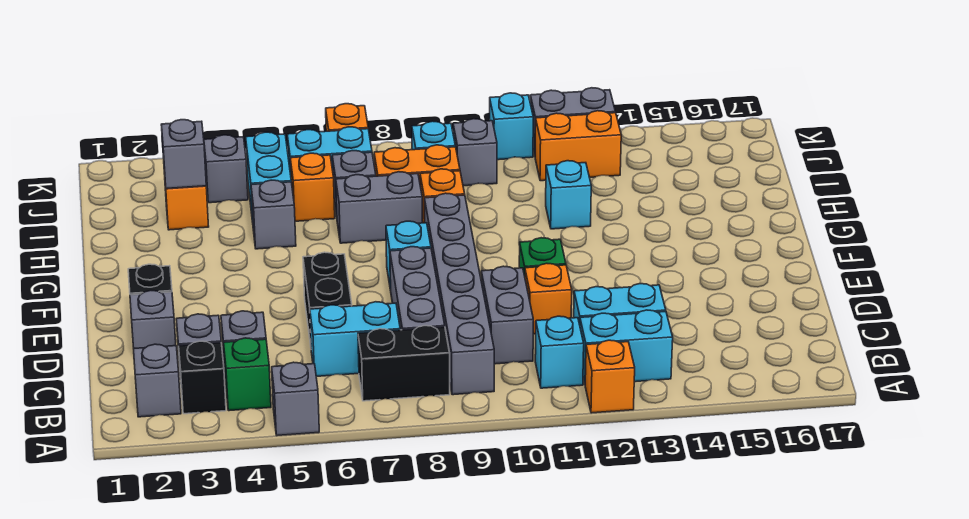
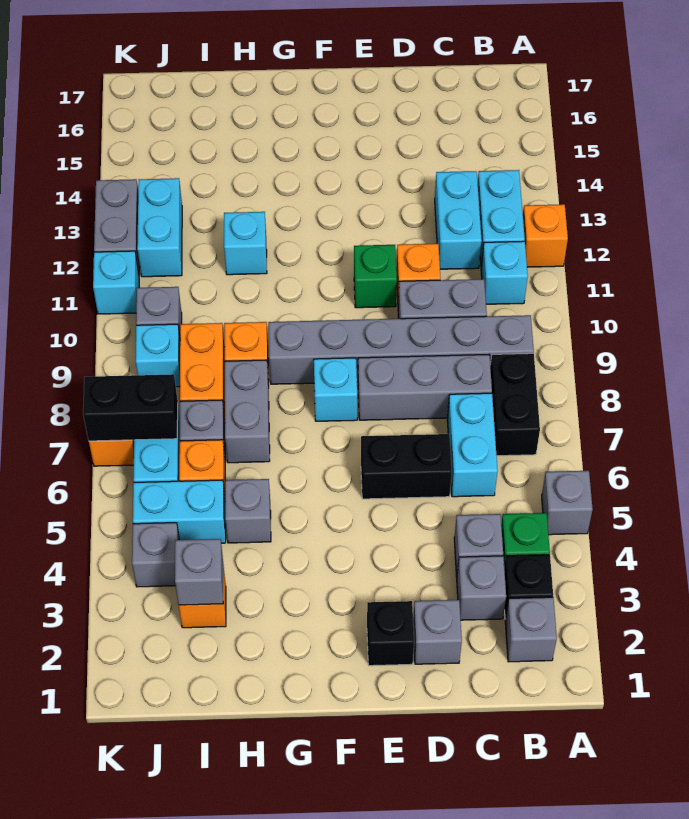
none -> black brick J7:K7 level 2
orange brick J12:J13 level 1 -> cyan brick J12:J13 level 1

